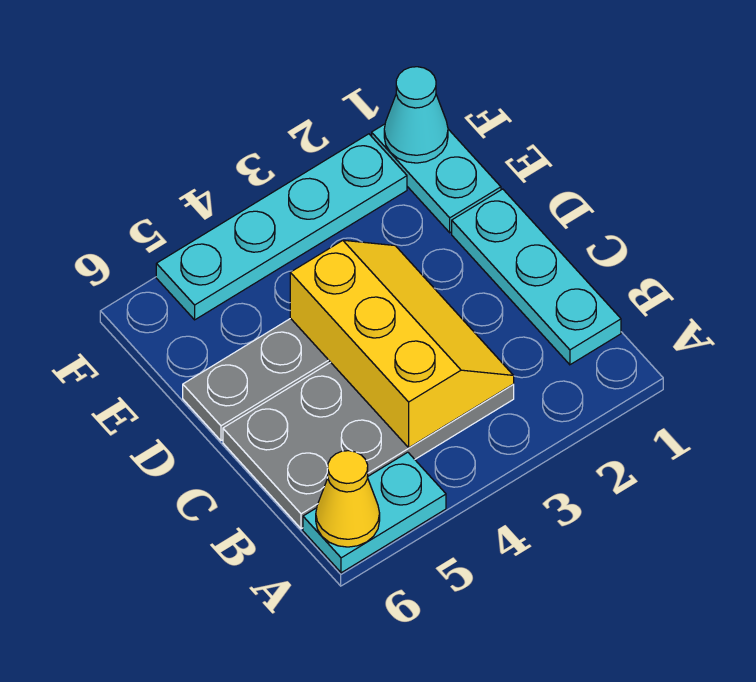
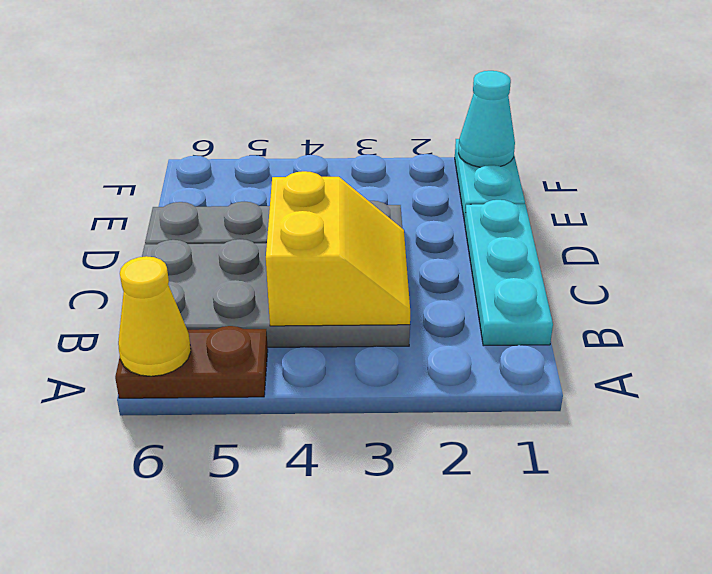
cyan plate A5:A6 level 1 -> brown plate A5:A6 level 1
yellow slope B3:D4 level 2 top 4 -> yellow slope B3:C4 level 2 top 4
cyan plate F2:F5 level 1 -> none

